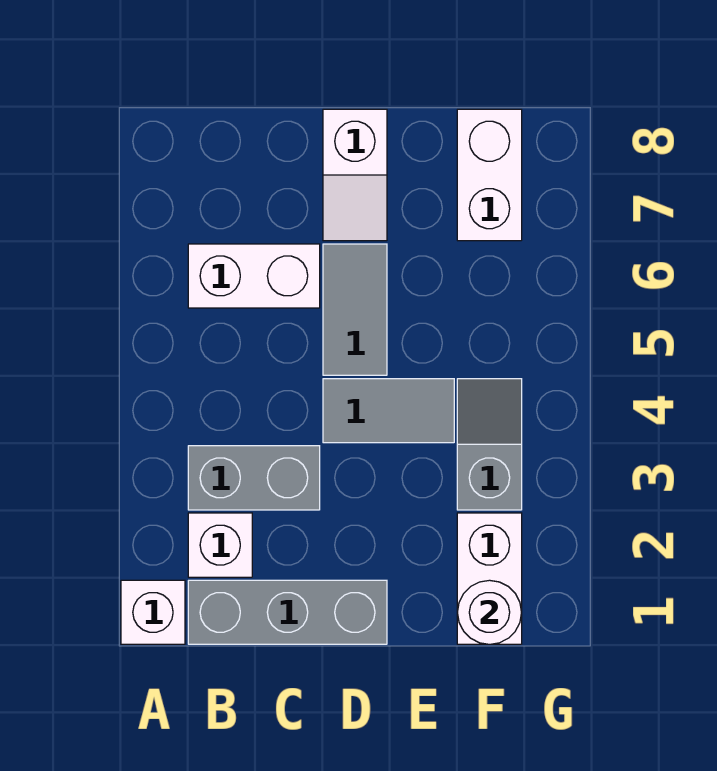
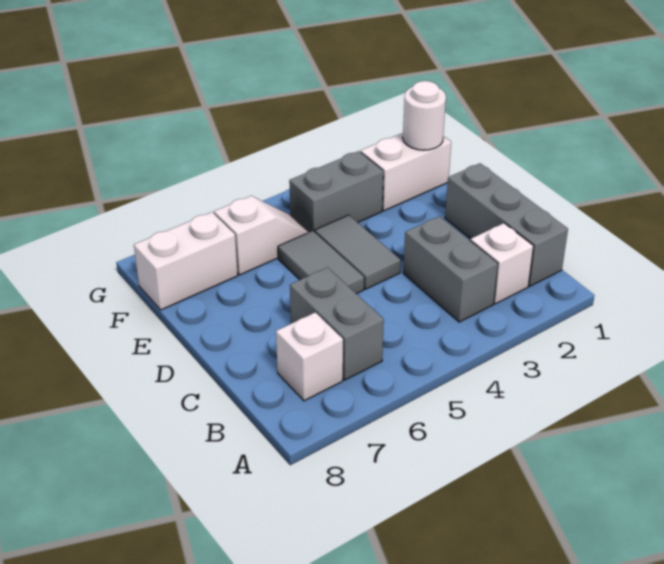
white brick A1 level 1 -> white brick B7 level 1
white brick B6:C6 level 1 -> grey brick B6:C6 level 1
grey tile D5:D6 level 1 -> grey tile D5:E5 level 1
white slope D7:D8 level 1 top 8 -> white slope F5:F6 level 1 top 6
grey slope F3:F4 level 1 top 3 -> grey brick F3:F4 level 1

